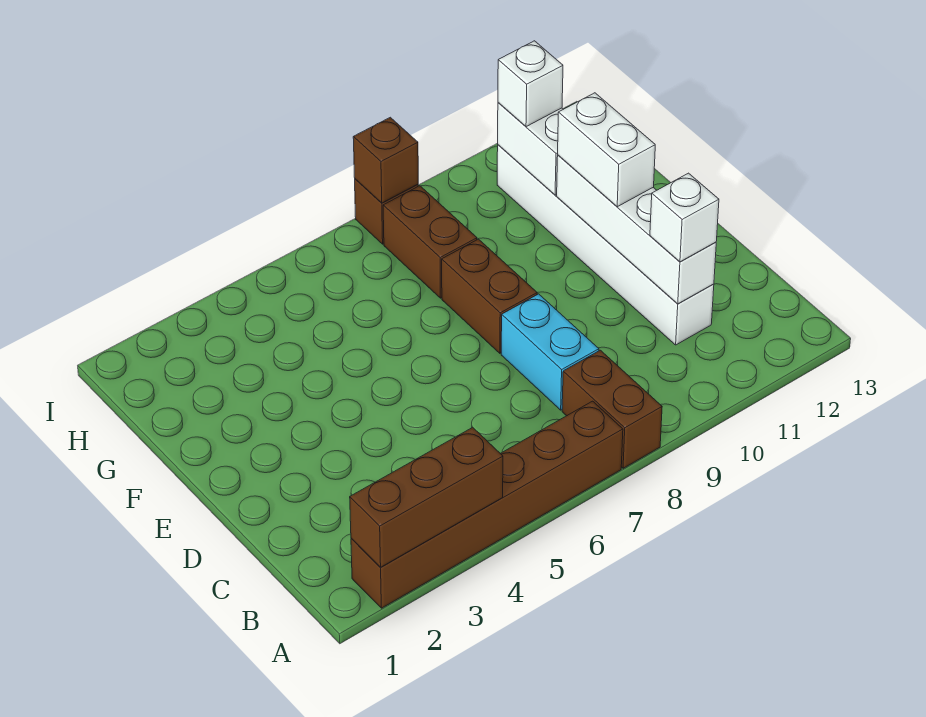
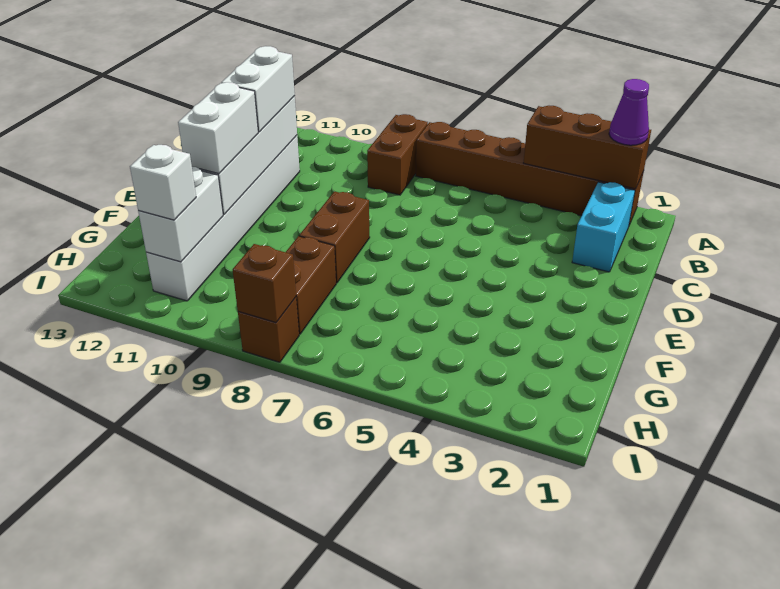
none -> purple cone A2 level 3
cyan brick C8:D8 level 1 -> cyan brick B2:C2 level 1
white brick C11 level 3 -> white brick C11:D11 level 3

